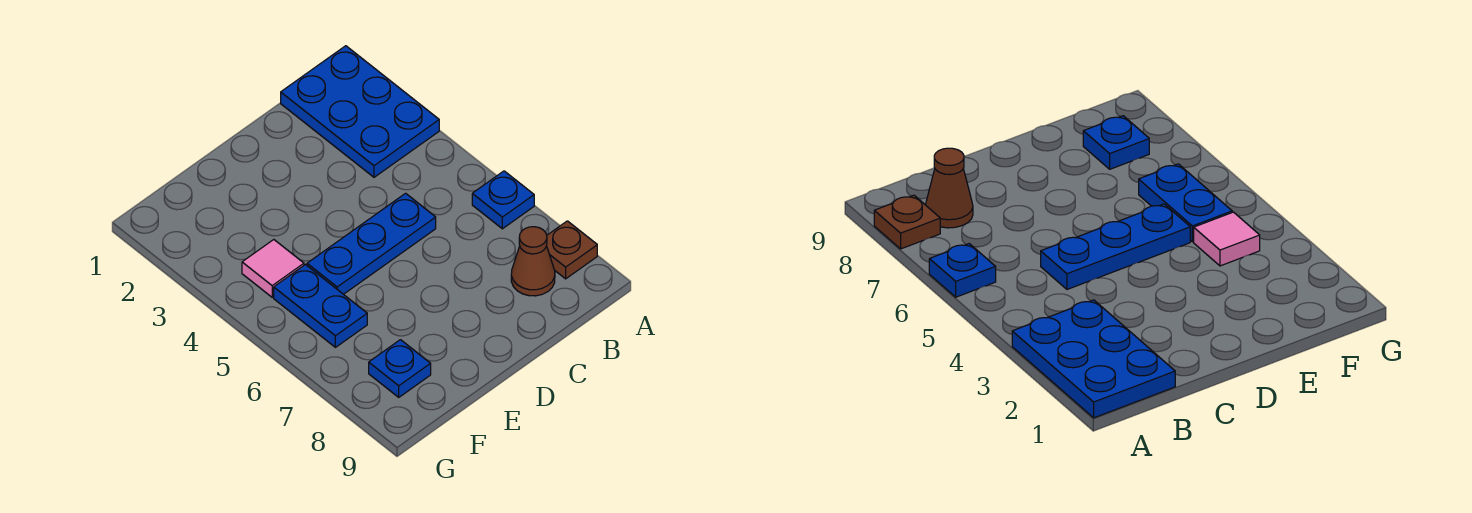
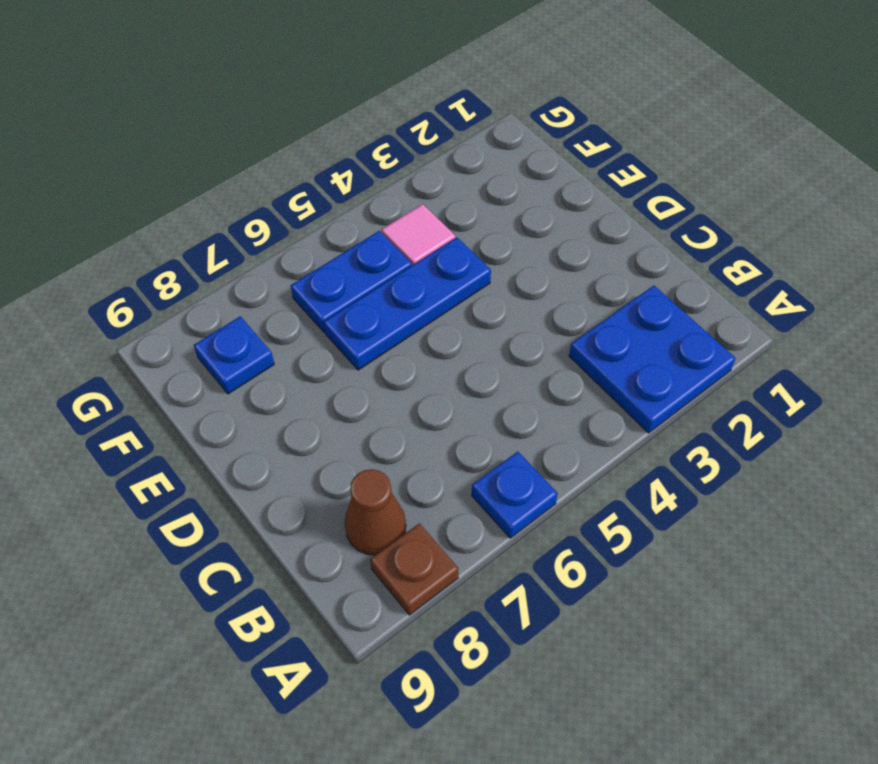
blue plate A1:B3 level 1 -> blue plate A2:B3 level 1
blue plate C5:E5 level 1 -> blue plate E4:E6 level 1

